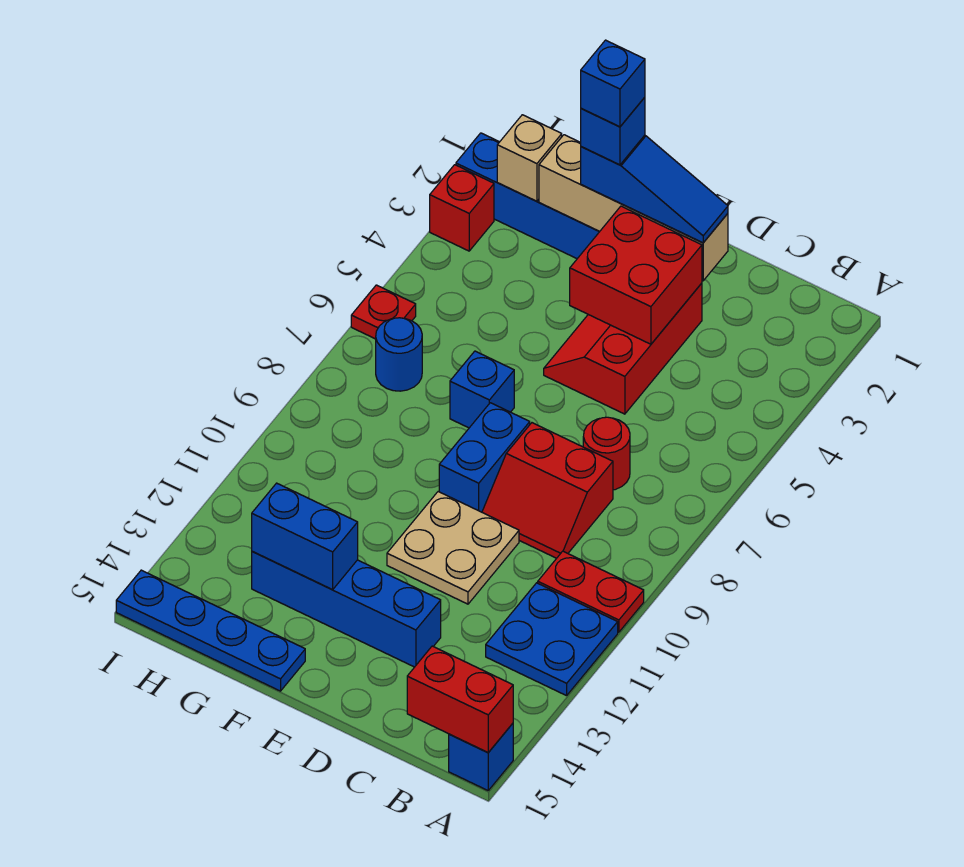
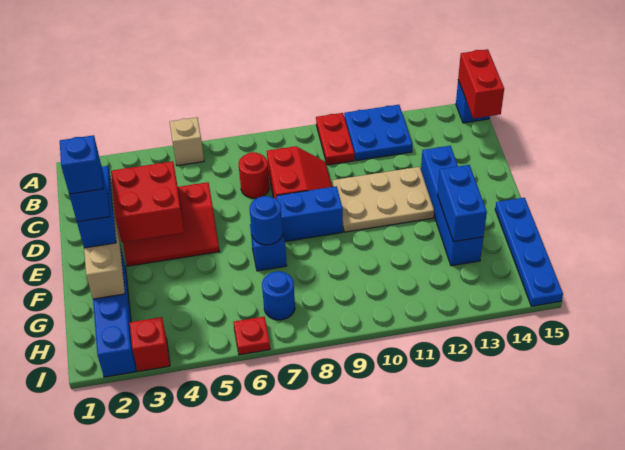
tan plate D10:E11 level 1 -> tan plate D10:E12 level 1
none -> blue round brick F7 level 2
tan brick H2 level 2 -> tan brick A5 level 1

